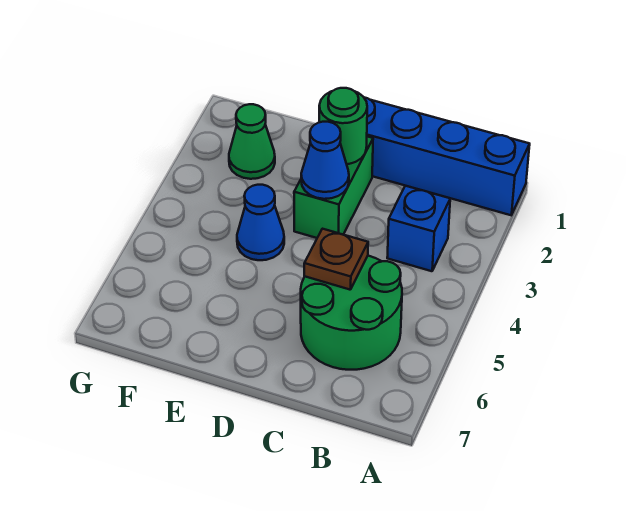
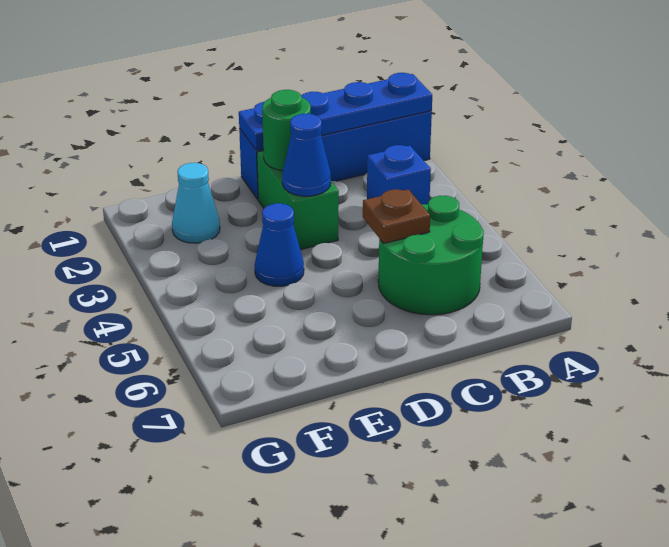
none -> blue plate A1:D1 level 2
green cone F2 level 1 -> cyan cone F2 level 1

